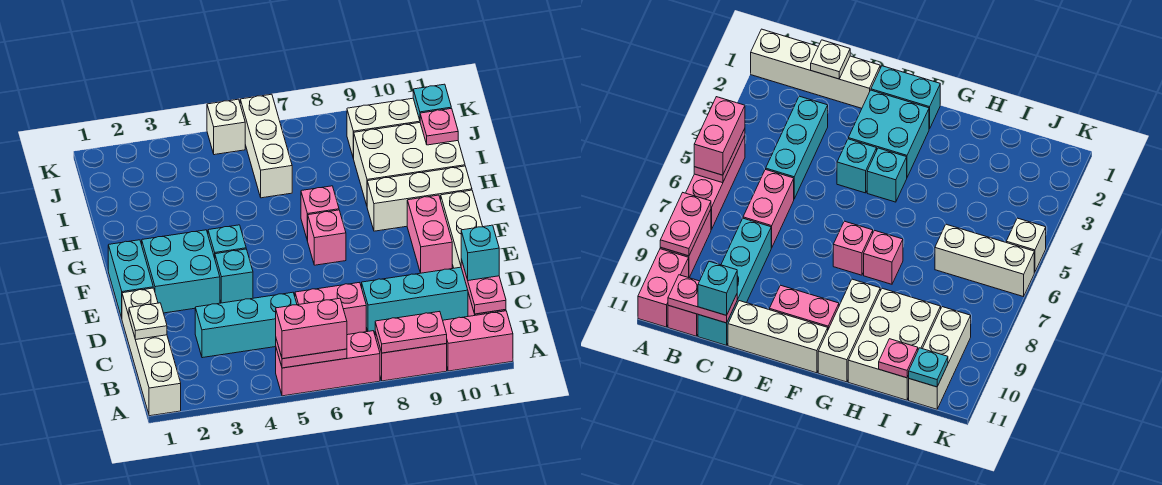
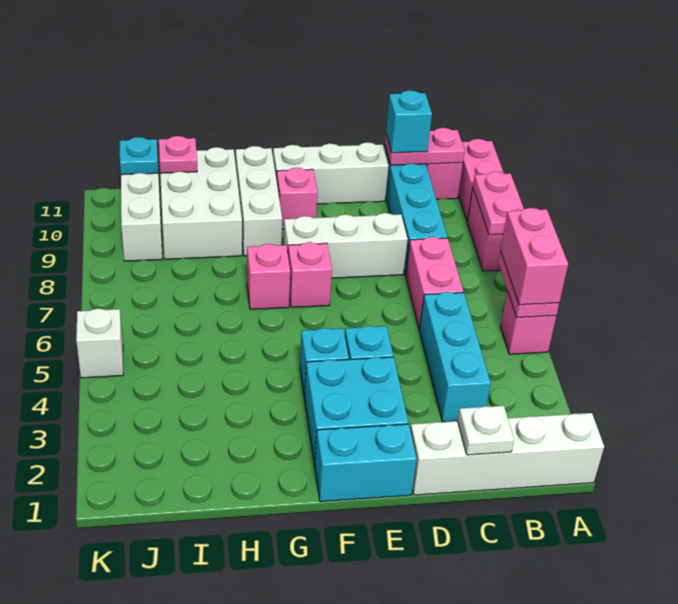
pink brick A5:A7 level 1 -> pink brick A5 level 1
pink brick E10:F10 level 1 -> pink brick F10 level 1
white brick I6:K6 level 1 -> white brick D8:F8 level 1

